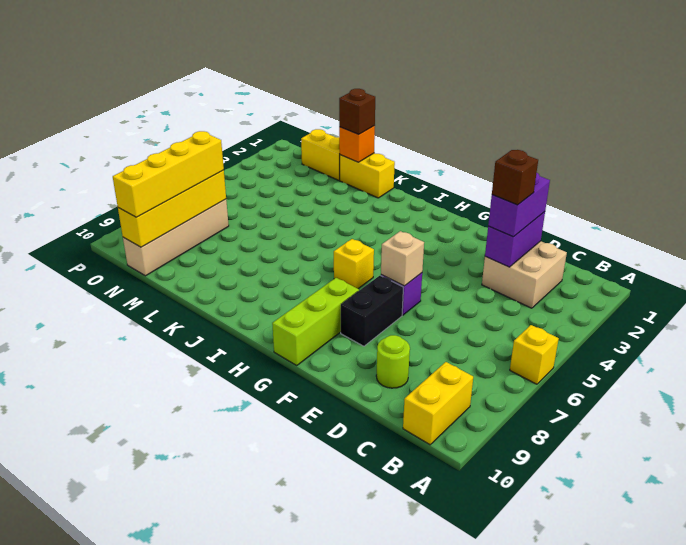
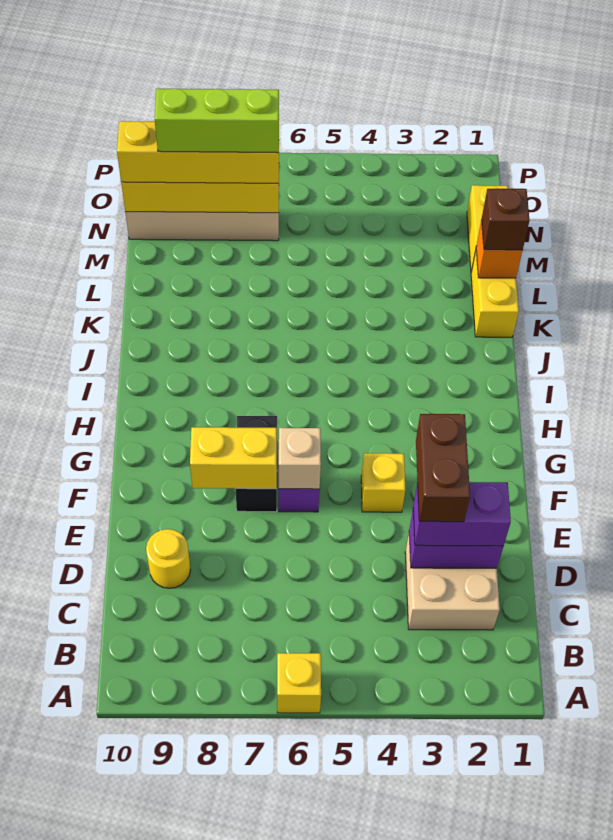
yellow brick B9:B10 level 1 -> yellow brick F7:F8 level 2
brown brick D3 level 4 -> brown brick D3:E3 level 4
lime round brick D9 level 1 -> yellow round brick D9 level 1
black brick F7:F8 level 1 -> black brick F7:G7 level 1
lime brick G8:G10 level 1 -> lime brick N7:N9 level 4
yellow brick H6 level 1 -> yellow brick F4 level 1

